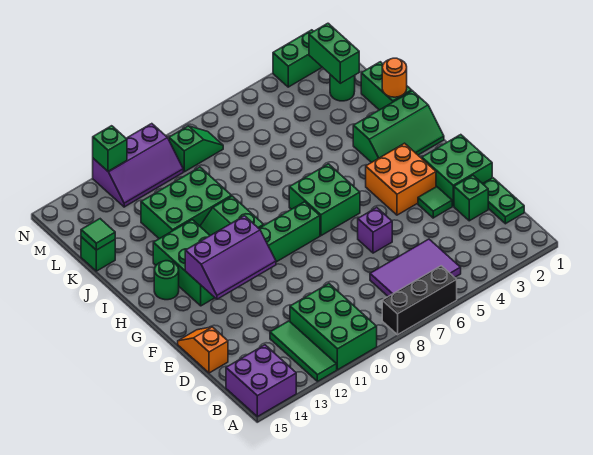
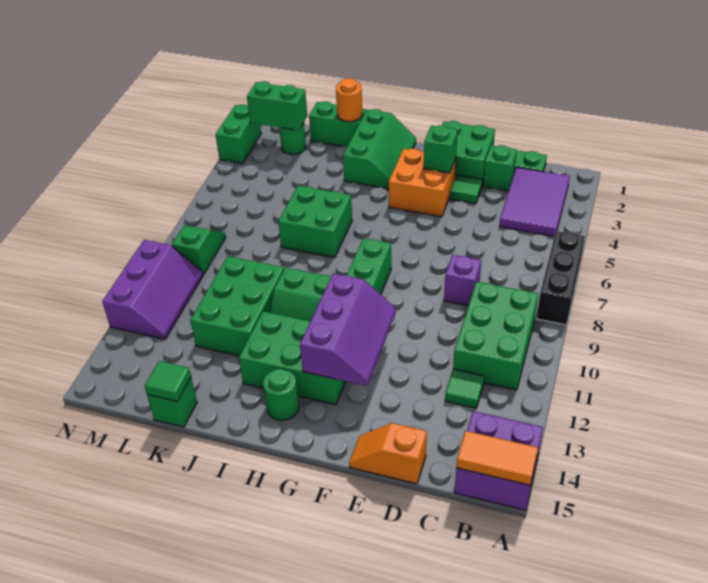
green brick A10:C11 level 1 -> green brick B9:C11 level 1
green tile A12:C12 level 1 -> green tile C12 level 1
none -> orange tile A15:B15 level 2
purple tile B5:C7 level 1 -> purple tile B2:C4 level 1
purple brick E6 level 1 -> purple brick D8 level 1
green brick G6:H7 level 1 -> green brick I6:J7 level 1
green brick N12 level 2 -> green brick F3 level 2

